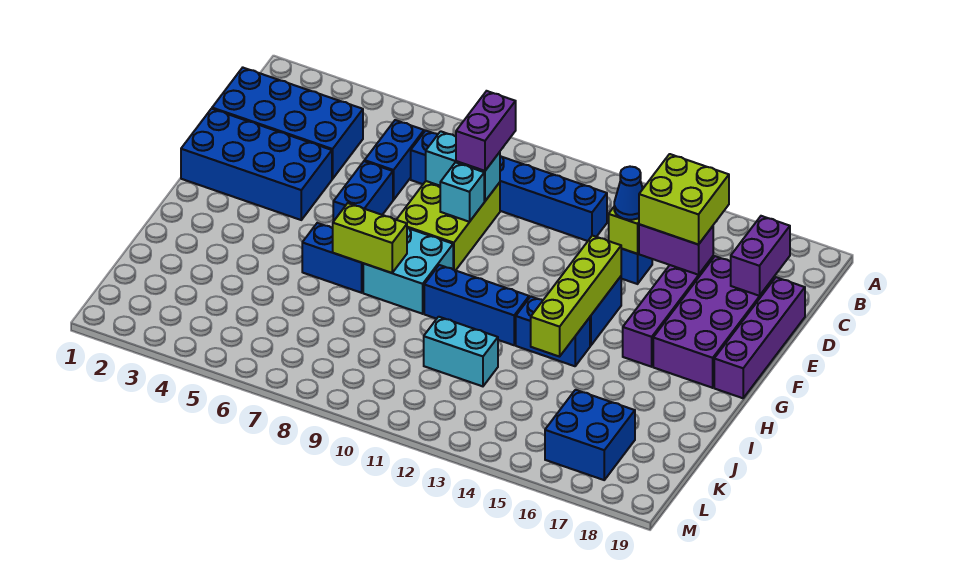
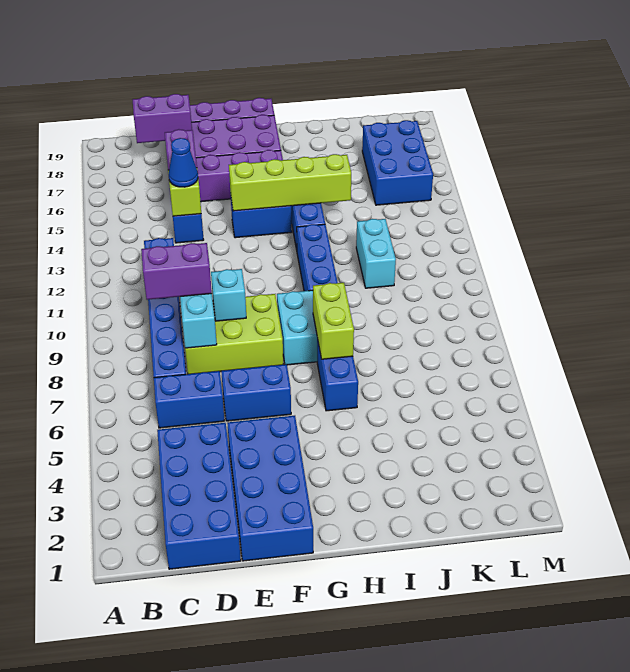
lime brick C15:D16 level 3 -> none
blue brick K16:L17 level 1 -> blue brick K15:L17 level 1

